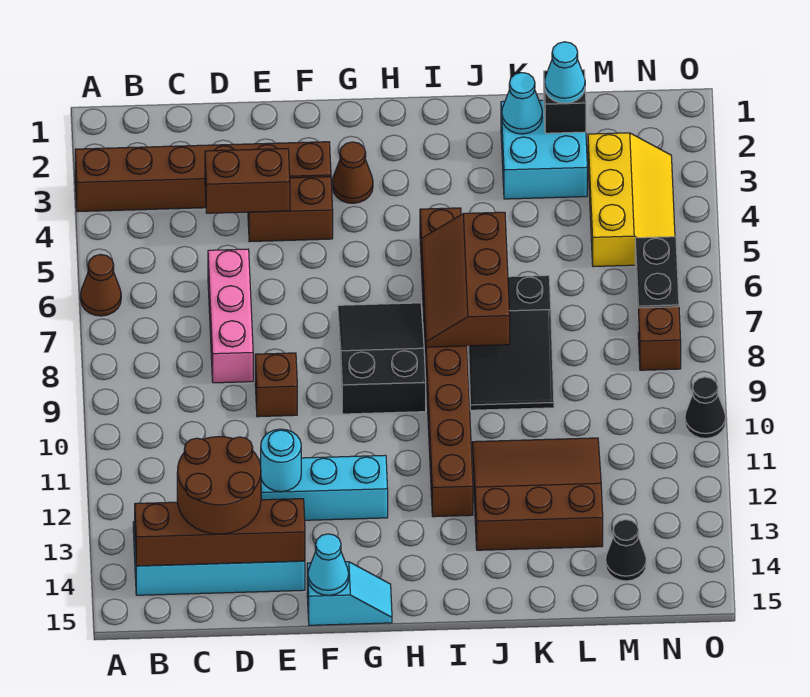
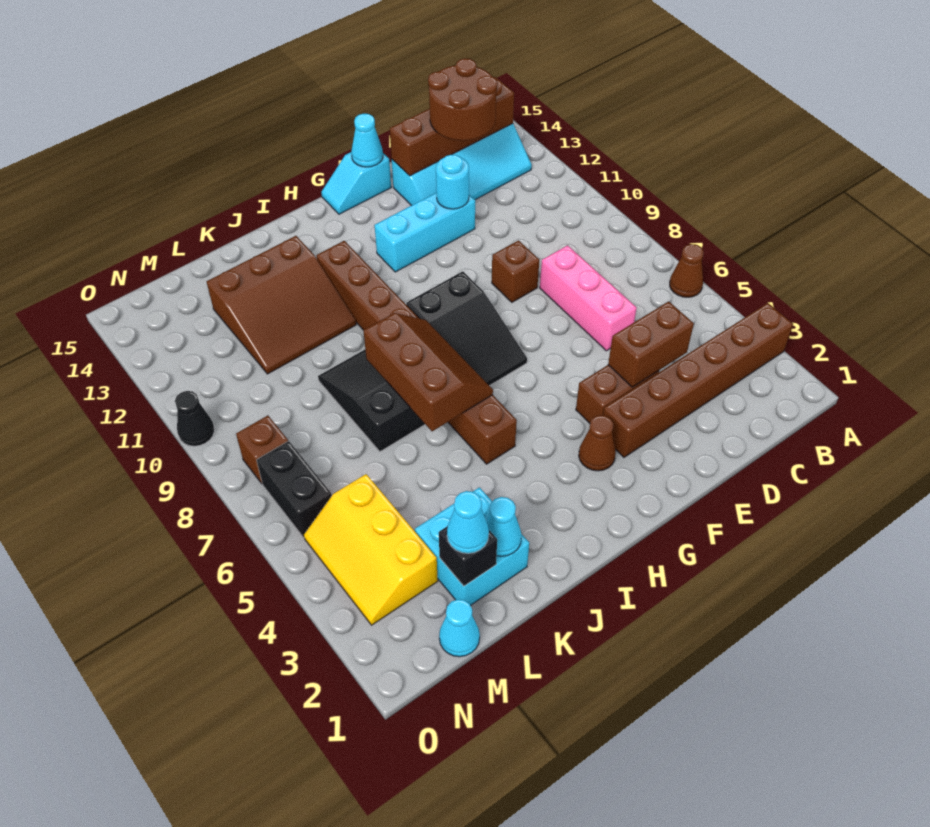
none -> cyan cone M1 level 1
black cone M14 level 1 -> none

